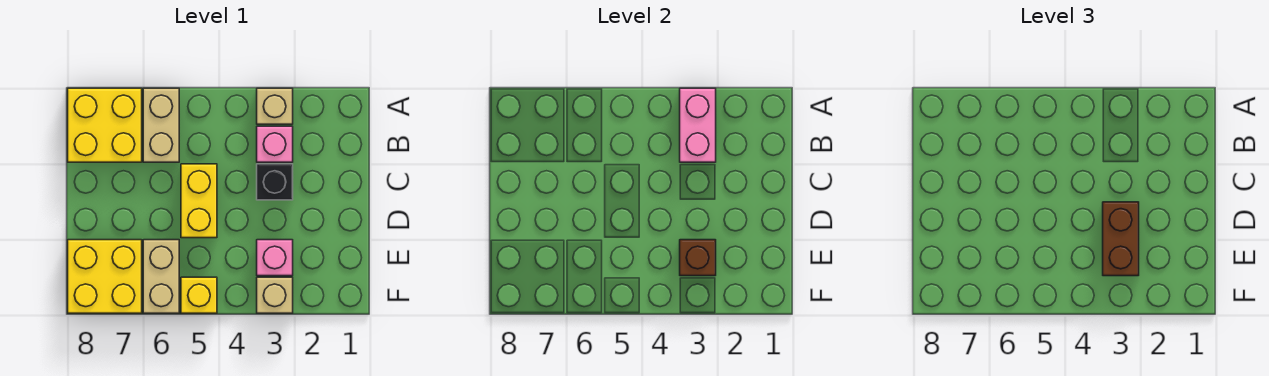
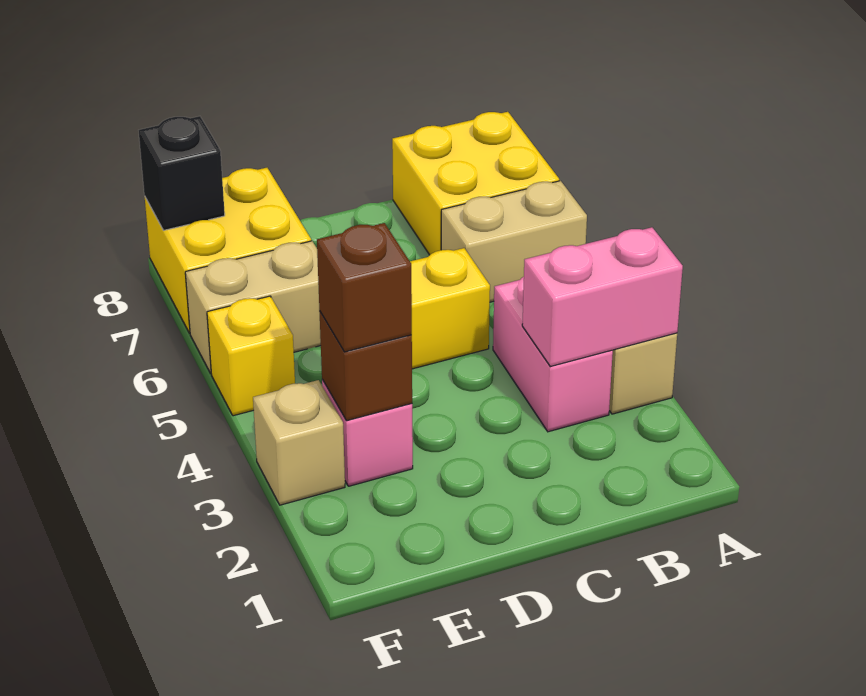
pink brick B3 level 1 -> pink brick B3:B4 level 1
black brick C3 level 1 -> black brick F8 level 2
brown brick D3:E3 level 3 -> brown brick E3 level 3

